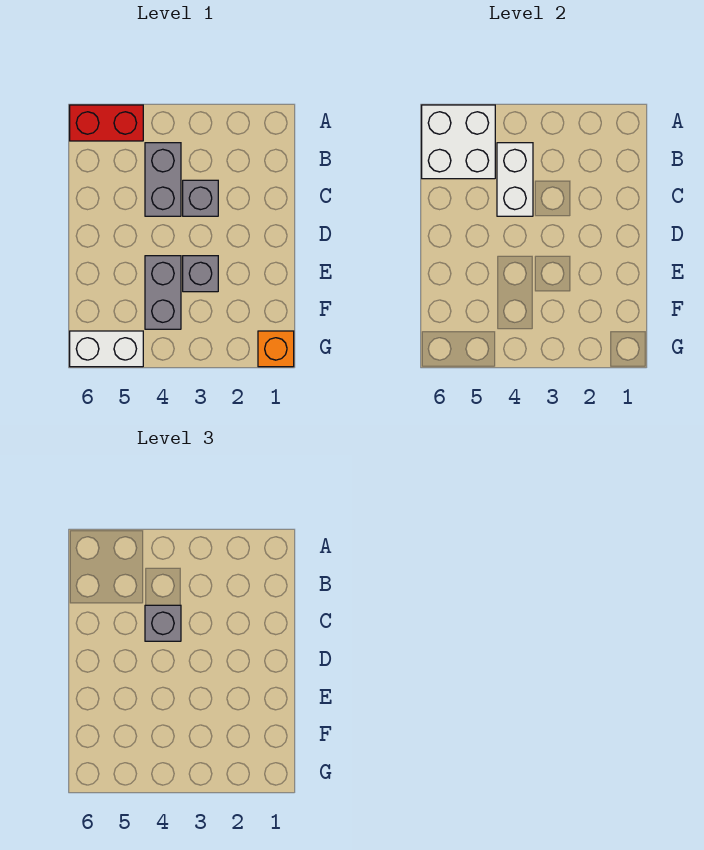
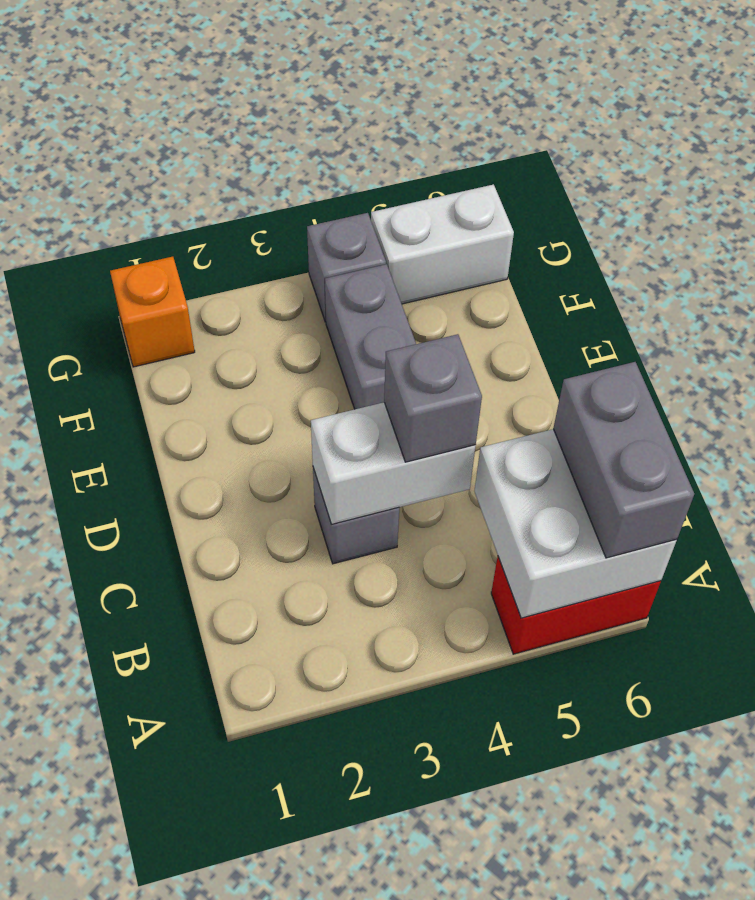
grey brick B4:C4 level 1 -> grey brick A6:B6 level 3
white brick B4:C4 level 2 -> white brick C3:C4 level 2
grey brick E3 level 1 -> grey brick G4 level 1

